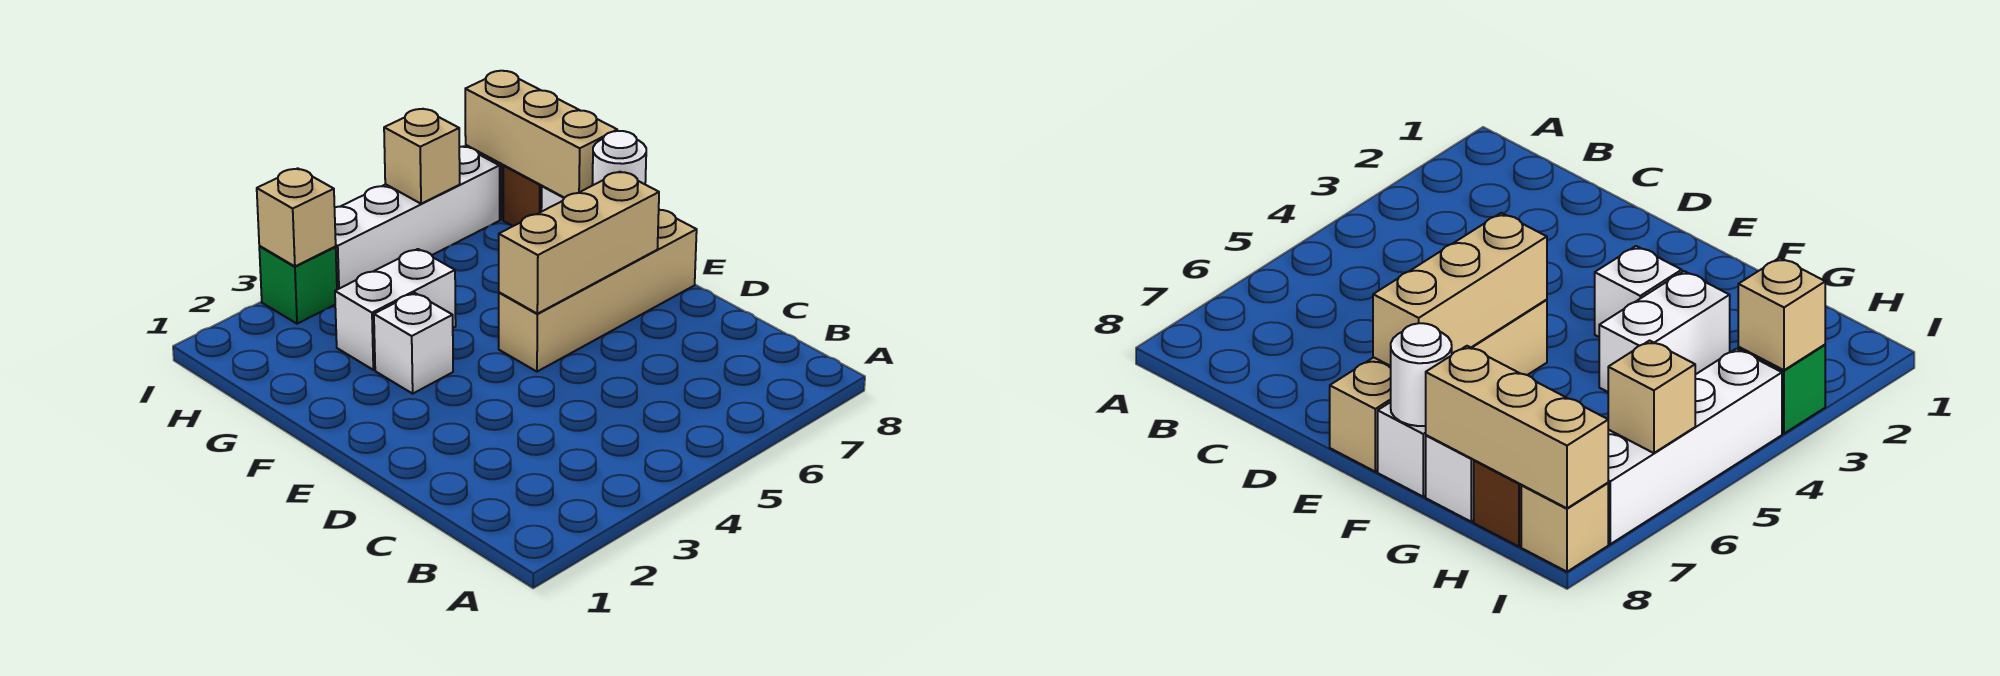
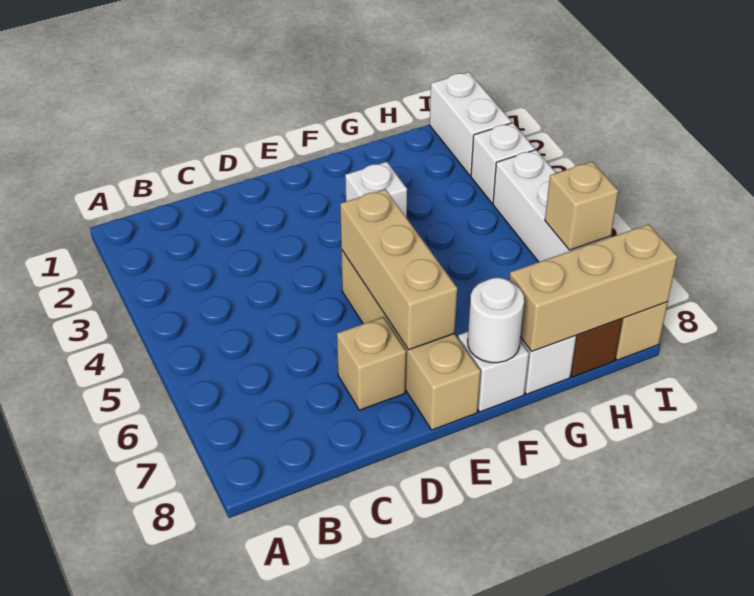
white brick G3:G4 level 1 -> white brick I1:I2 level 1
green brick I3 level 1 -> white brick I3 level 1
tan brick I3 level 2 -> tan brick D7 level 1

